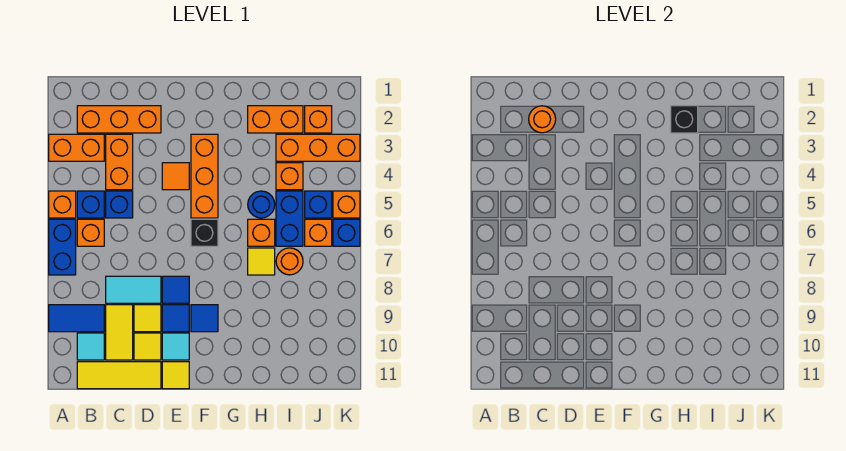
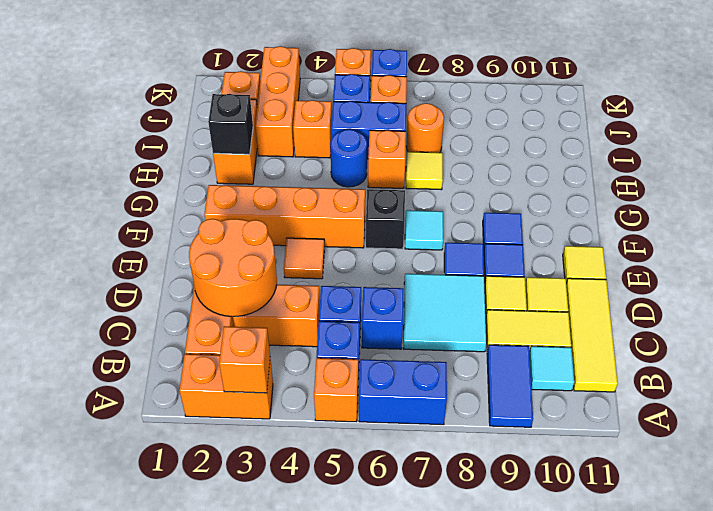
orange brick A3:B3 level 1 -> orange brick A2:A3 level 1
orange brick B6 level 1 -> orange brick A3 level 2
orange round brick C2 level 2 -> orange round brick C2:D3 level 2
none -> blue brick C6 level 1
cyan tile C8:D8 level 1 -> cyan tile C7:D8 level 1
cyan tile E10 level 1 -> cyan tile F7 level 1
orange brick F3:F5 level 1 -> orange brick F2:F5 level 1

